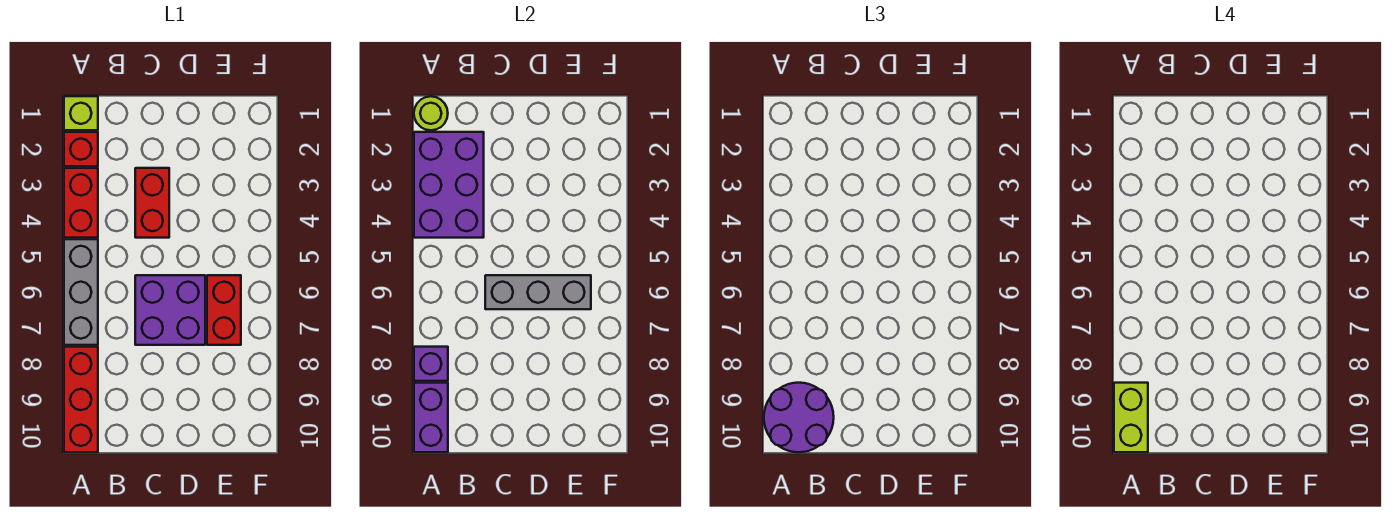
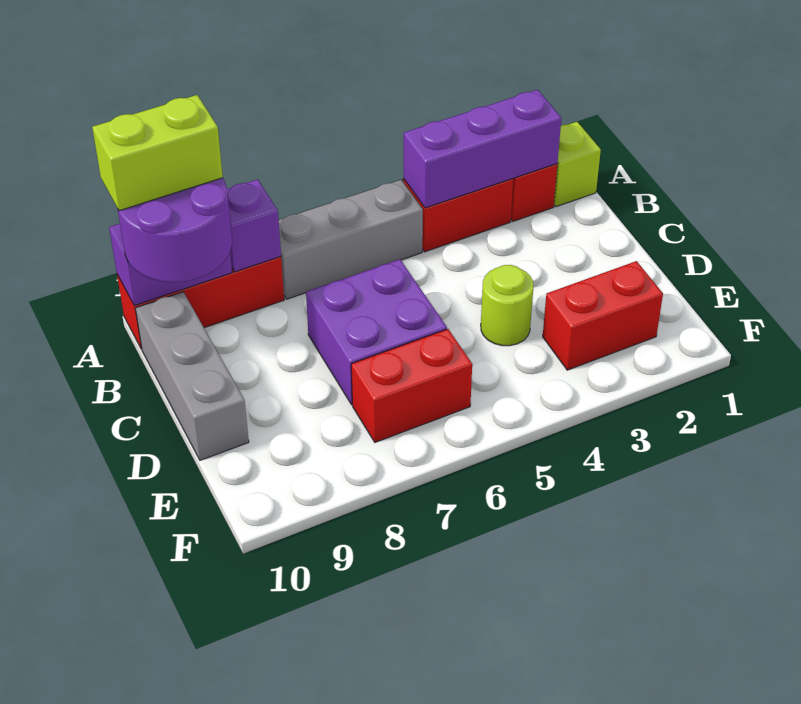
lime round brick A1 level 2 -> lime round brick D4 level 1
purple brick A2:B4 level 2 -> purple brick A2:A4 level 2
red brick C3:C4 level 1 -> red brick E2:E3 level 1
grey brick C6:E6 level 2 -> grey brick B10:D10 level 1

